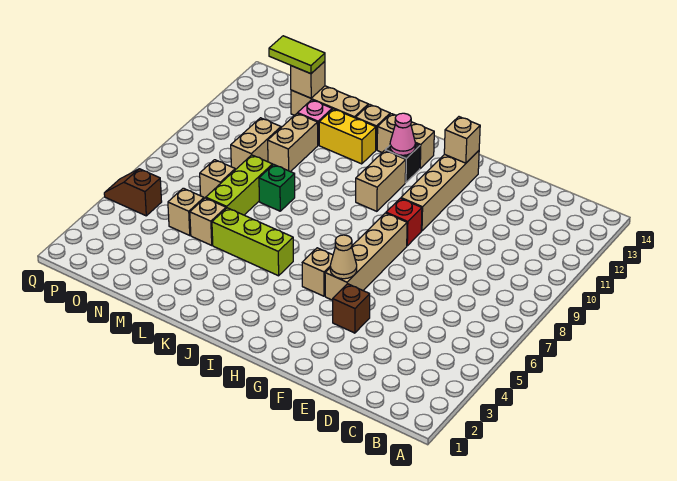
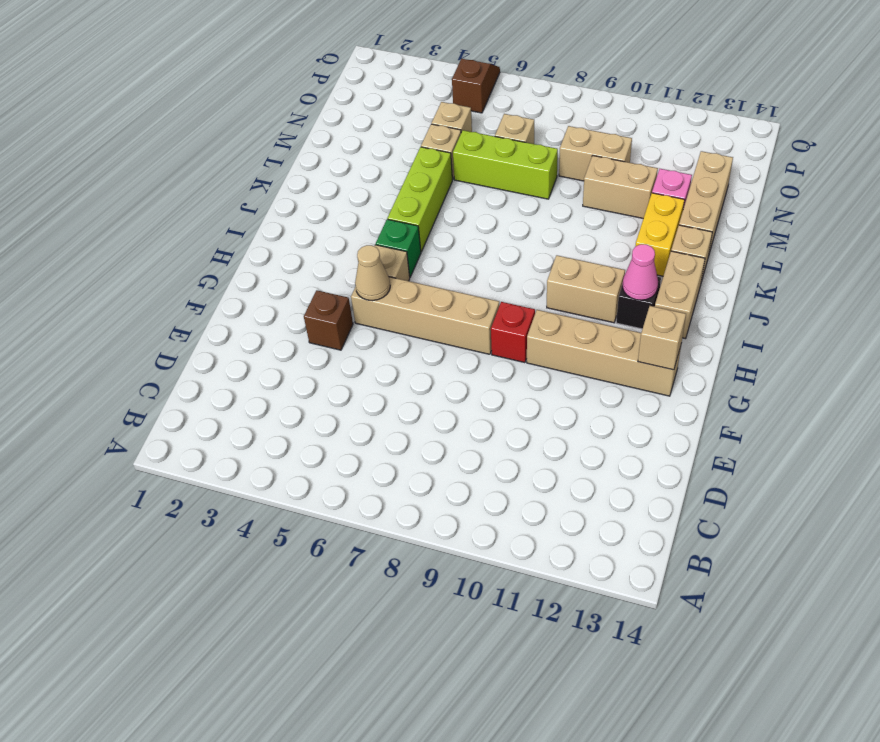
green brick L8 level 1 -> green brick I5 level 1
tan brick N13 level 2 -> none
lime tile N13:O13 level 3 -> none

